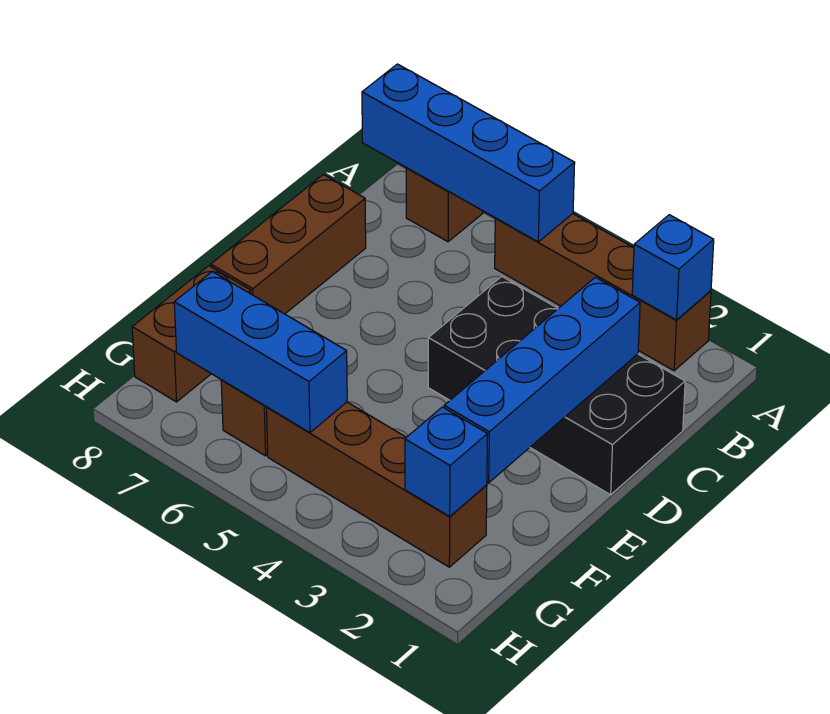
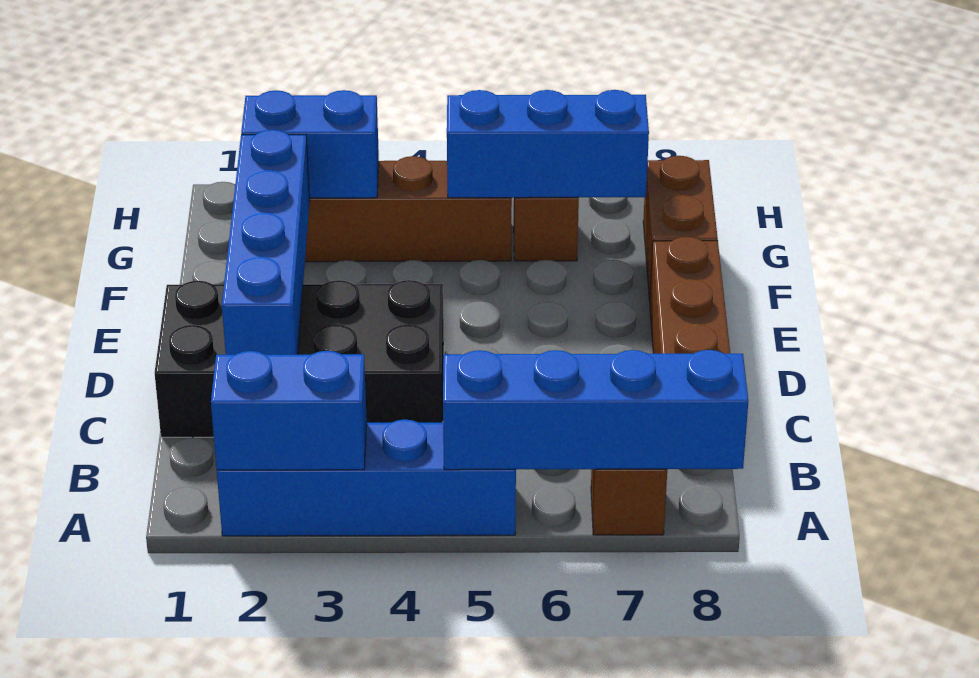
brown brick A2:A5 level 1 -> blue brick A2:A5 level 1
blue brick A2 level 2 -> blue brick A2:A3 level 2
blue brick G2 level 2 -> blue brick G2:G3 level 2

